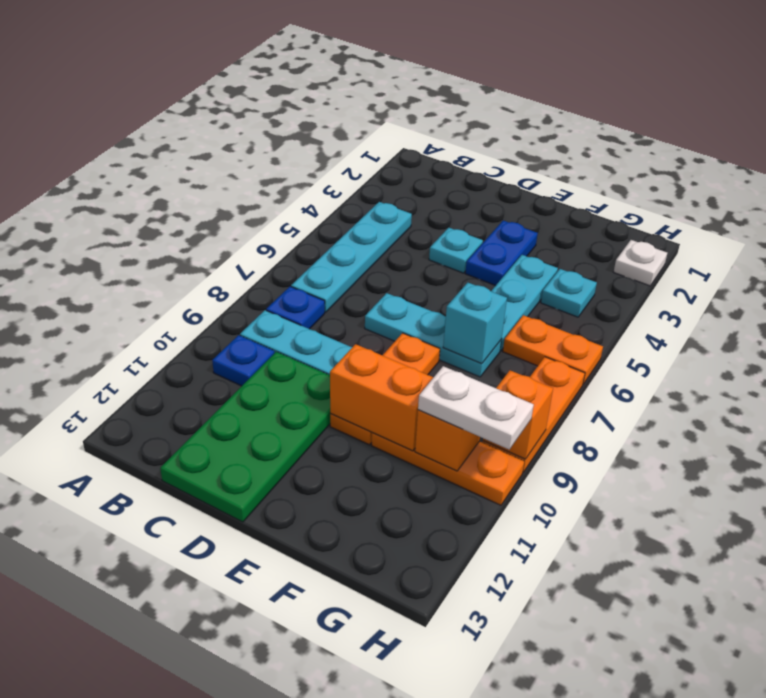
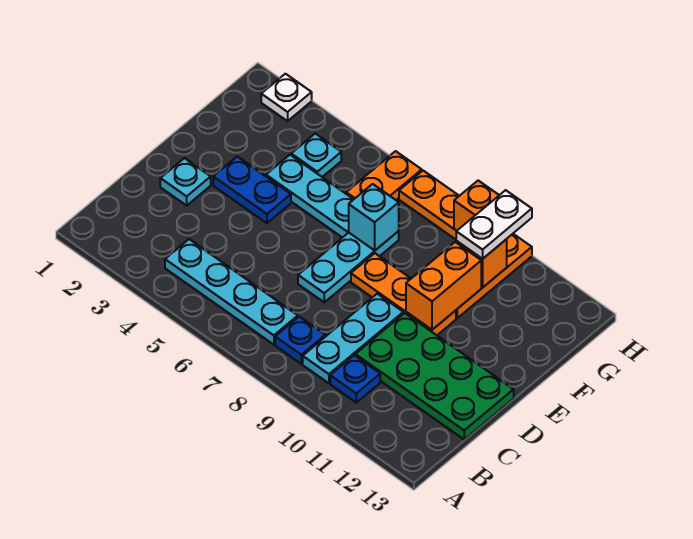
cyan plate D4 level 1 -> cyan plate D2 level 1

